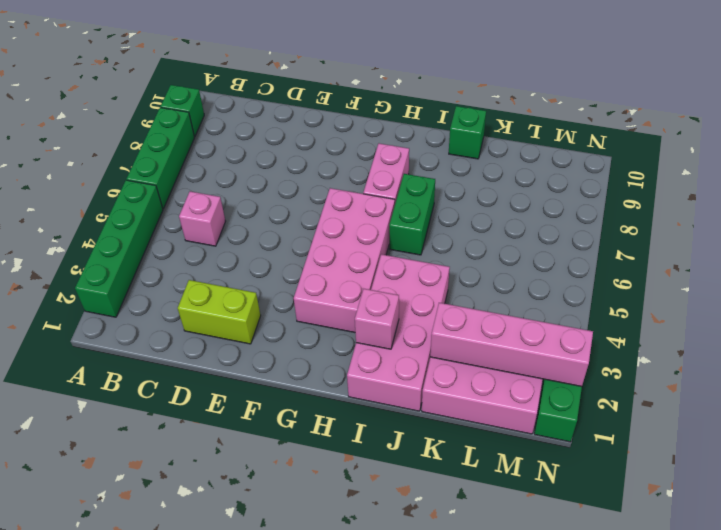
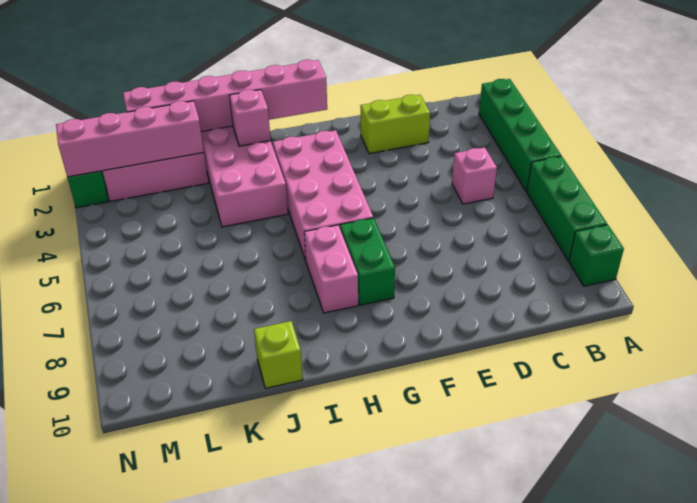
none -> pink brick G1:L1 level 2
green brick I6:I7 level 1 -> green brick G7:G8 level 1
green brick J10 level 1 -> lime brick J10 level 1

